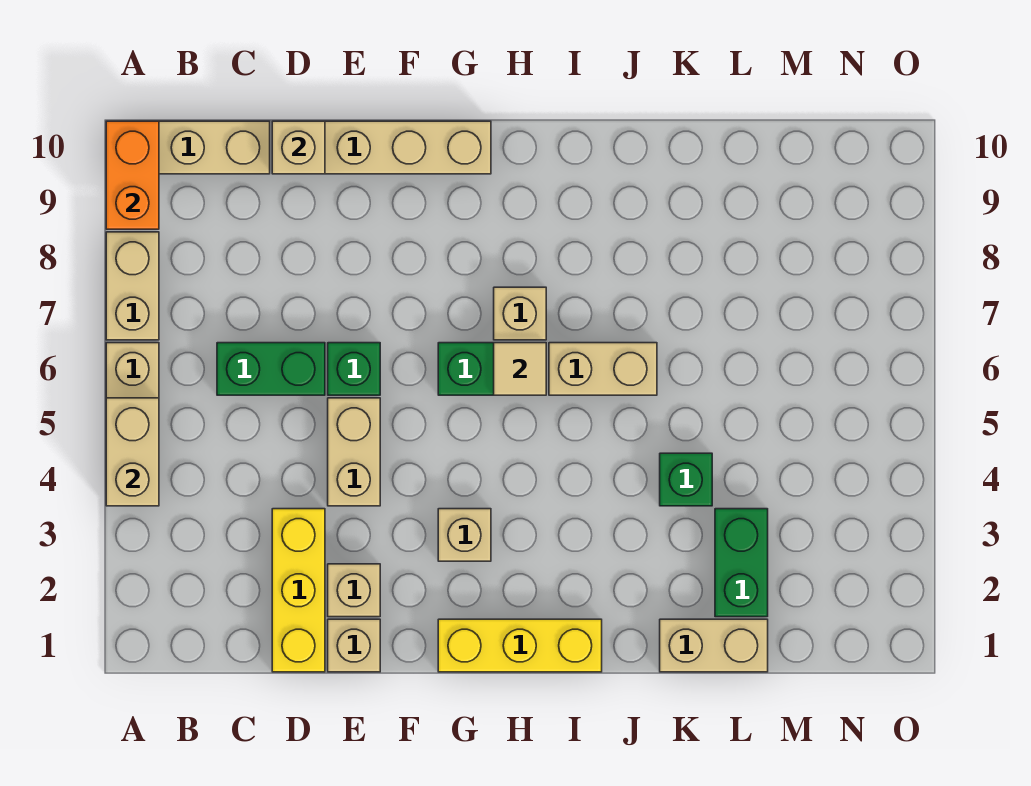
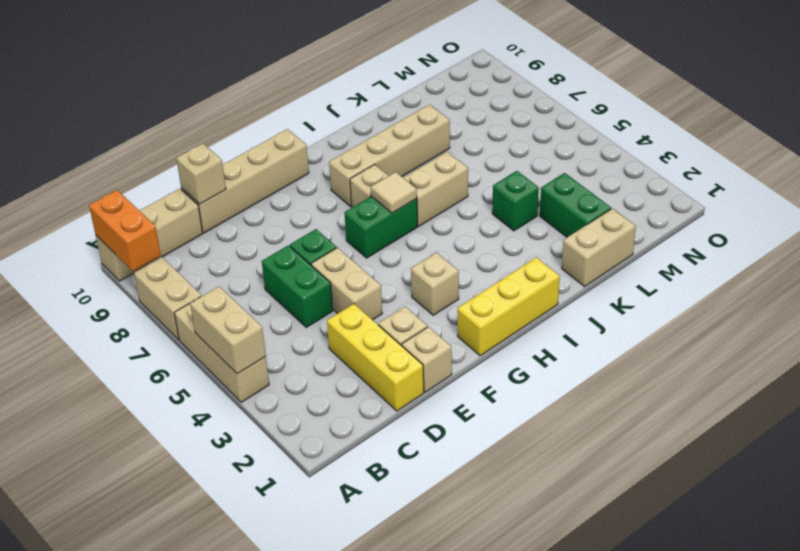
green brick C6:D6 level 1 -> green brick D5:D6 level 1
none -> tan brick H8:K8 level 1

